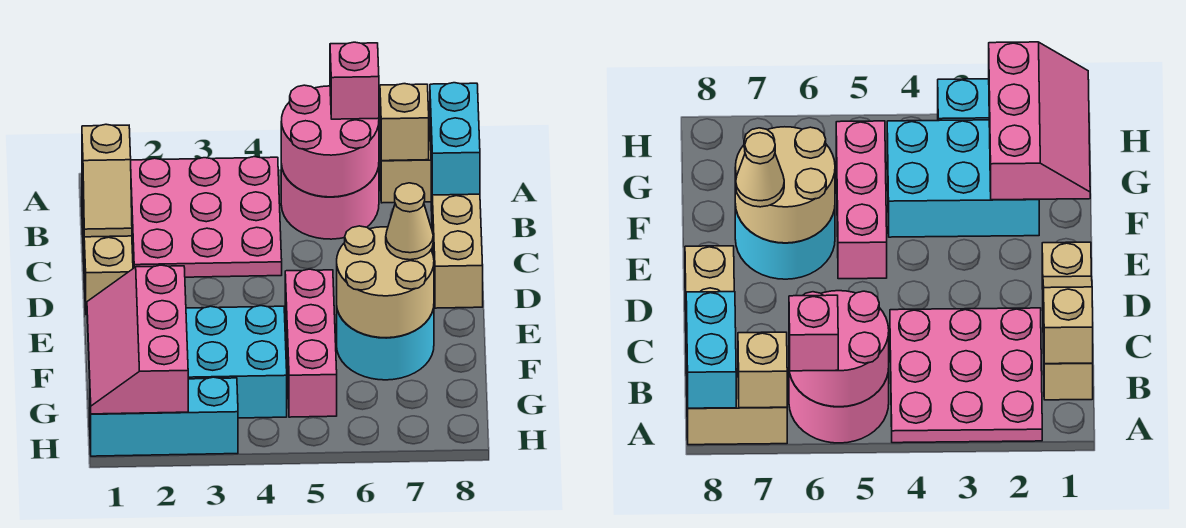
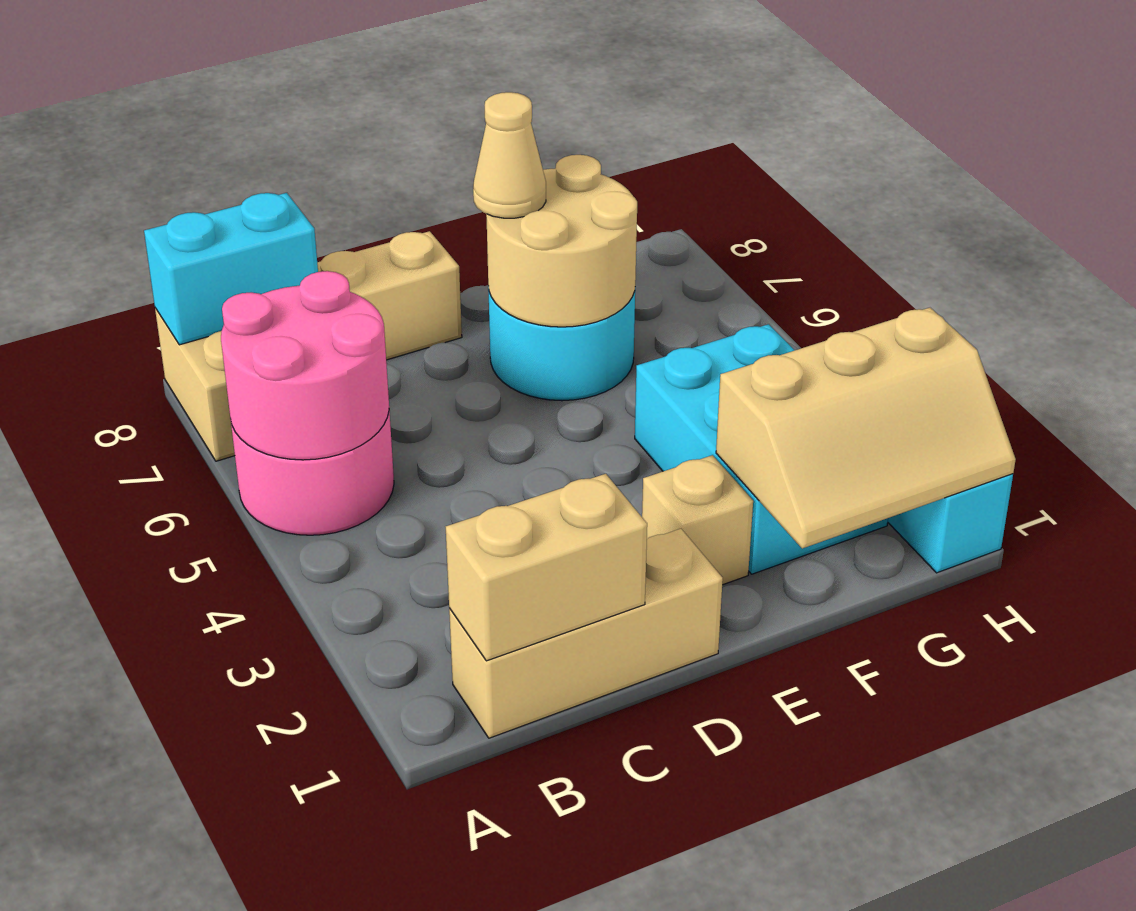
pink plate A2:C4 level 1 -> none
pink brick A6 level 3 -> none
tan brick A7 level 2 -> tan brick E2 level 1
tan slope B1:C1 level 2 top B -> tan brick B1:C1 level 2
pink brick E5:G5 level 1 -> none
pink slope F1:H2 level 2 top 2 -> tan slope F1:H2 level 2 top 2

